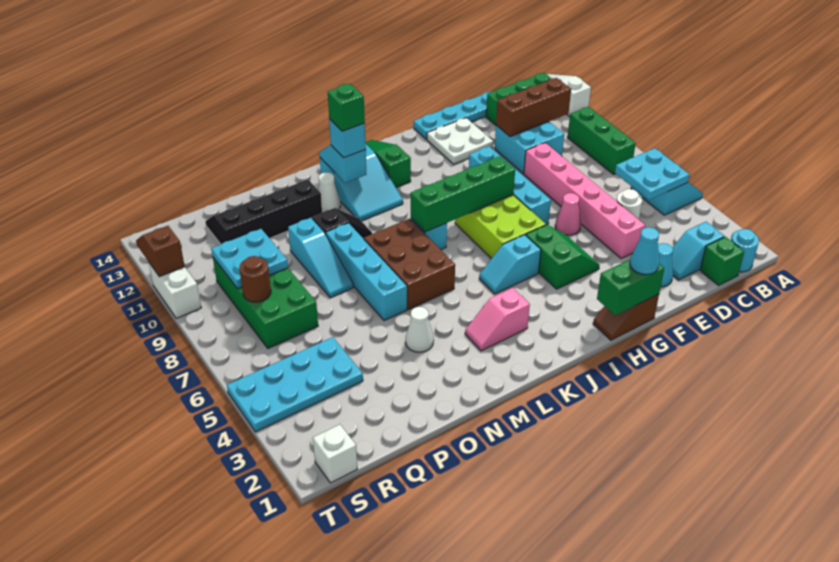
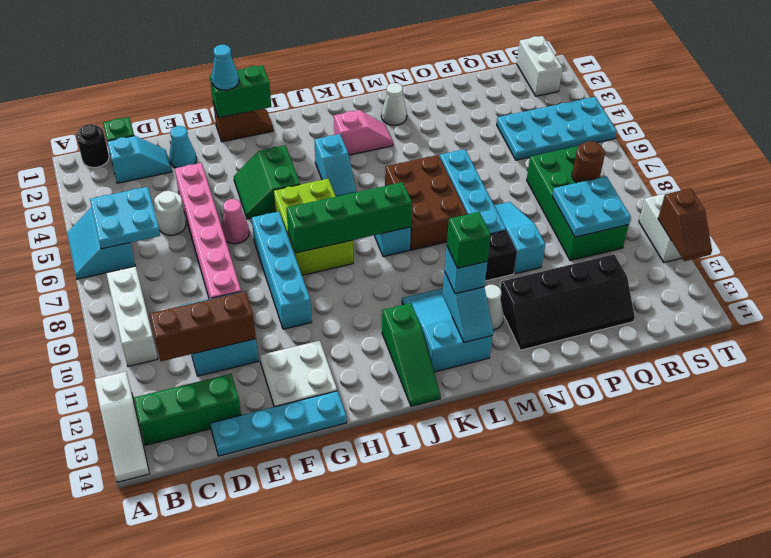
cyan round brick B1 level 1 -> black round brick B1 level 1
green brick B8:B10 level 1 -> white brick B8:B10 level 1
cyan slope I5:J5 level 1 top I -> cyan slope J4:J5 level 1 top 4
white cone N4 level 1 -> white cone M2 level 1
white brick S1 level 1 -> white brick S1:S2 level 1

